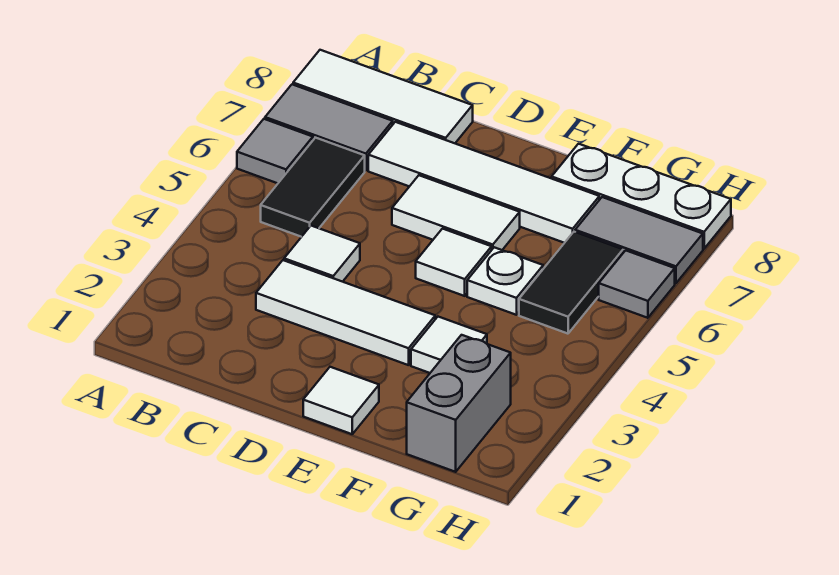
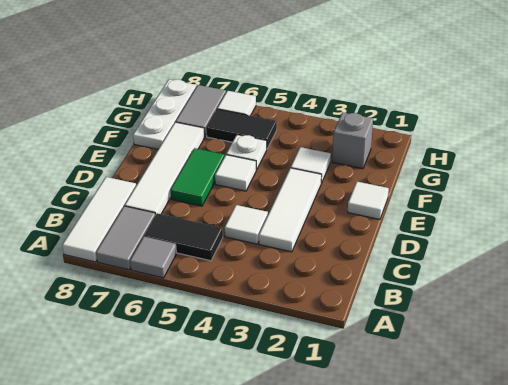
white tile D6:E6 level 1 -> green tile D6:E6 level 1
grey brick G1:G2 level 1 -> grey brick G2 level 1
grey tile H6 level 1 -> white tile H6 level 1

